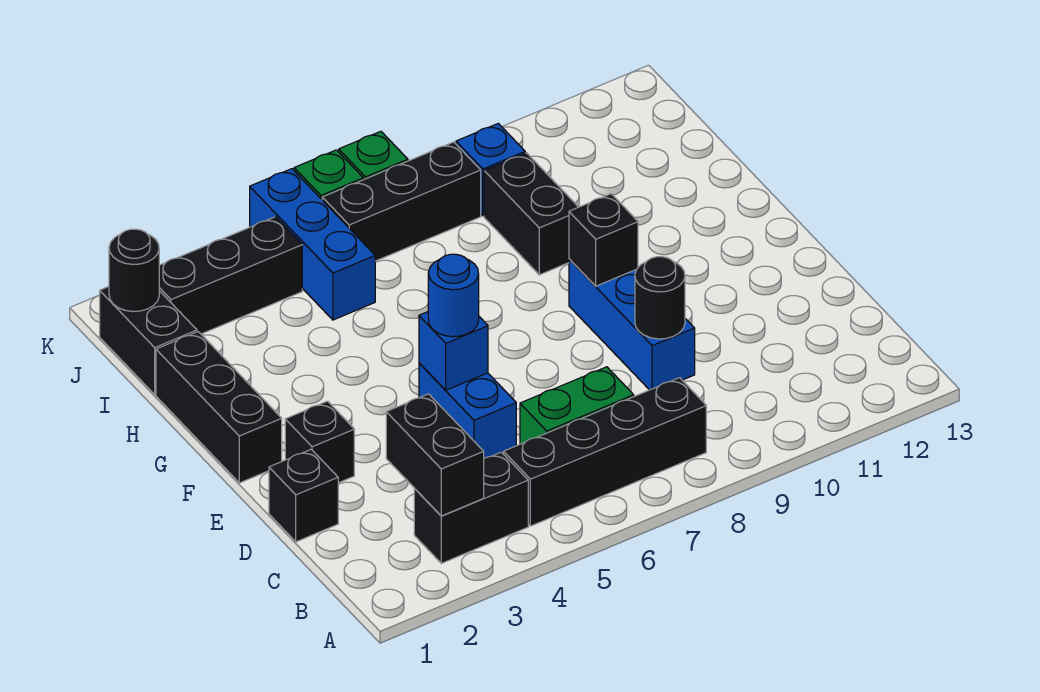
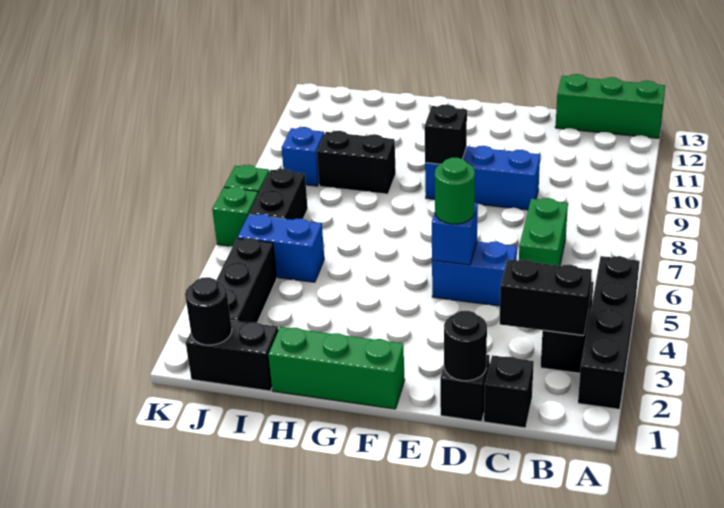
none -> green brick A13:C13 level 1
black brick B5:B8 level 1 -> black brick A2:A5 level 1
black round brick D9 level 2 -> black round brick D1 level 2
black brick E2 level 1 -> black brick C1 level 1
blue round brick E5 level 3 -> green round brick E5 level 3
black brick F1:H1 level 1 -> green brick F1:H1 level 1
blue brick I5:K5 level 1 -> blue brick I5:J5 level 1
black brick J6:J8 level 1 -> black brick J6:J7 level 1

